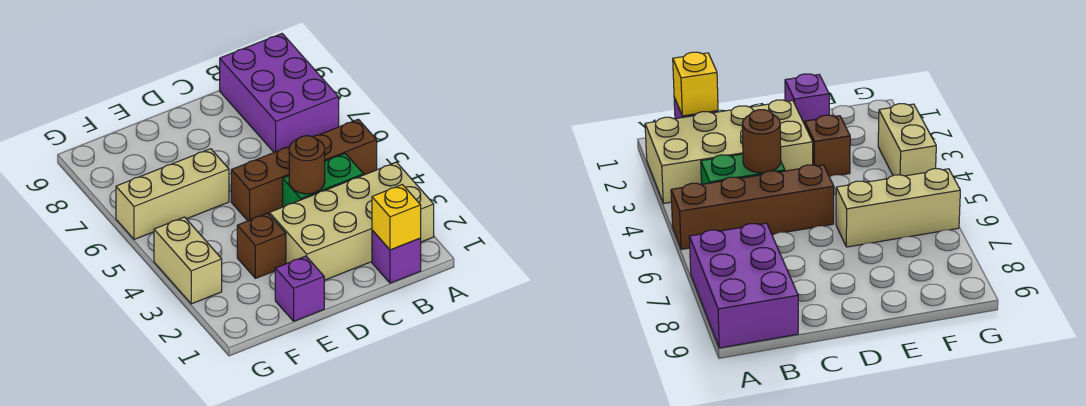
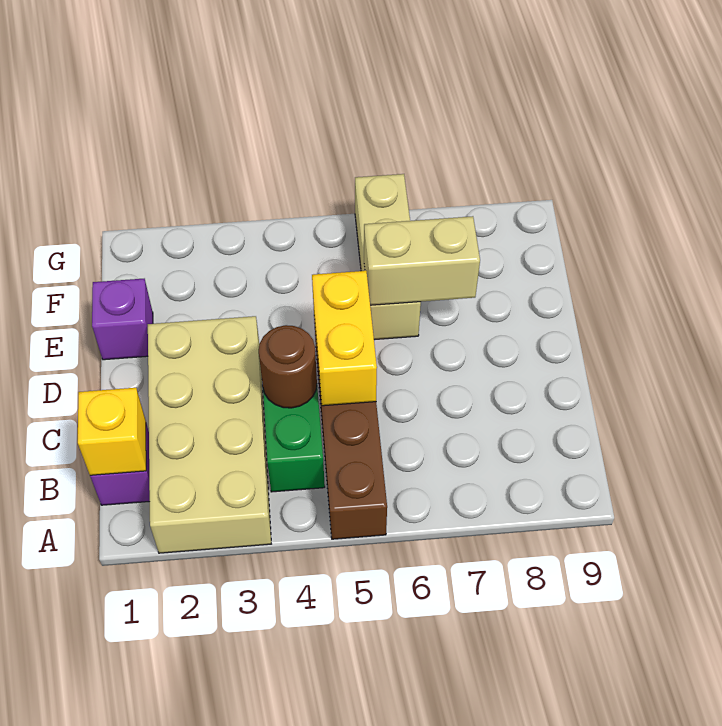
purple brick A7:B9 level 1 -> none
none -> yellow brick C5:D5 level 2
brown brick E3 level 1 -> none
tan brick G3:G4 level 1 -> tan brick E6:E7 level 2

